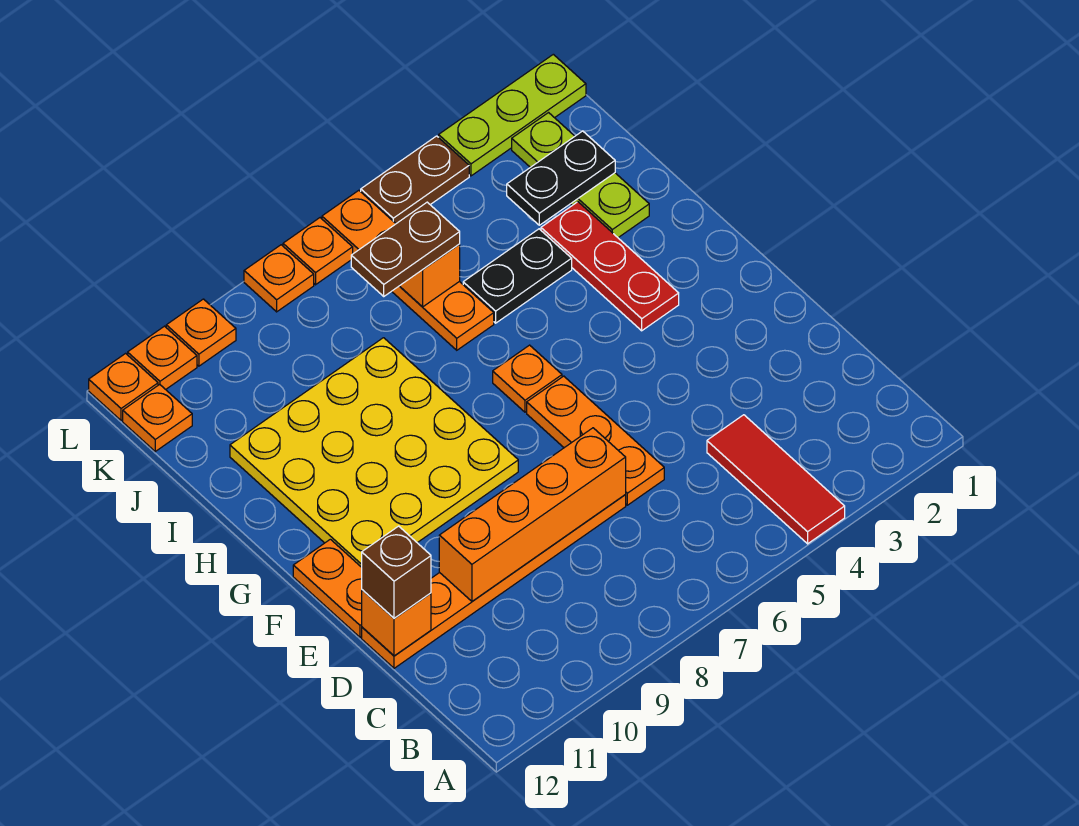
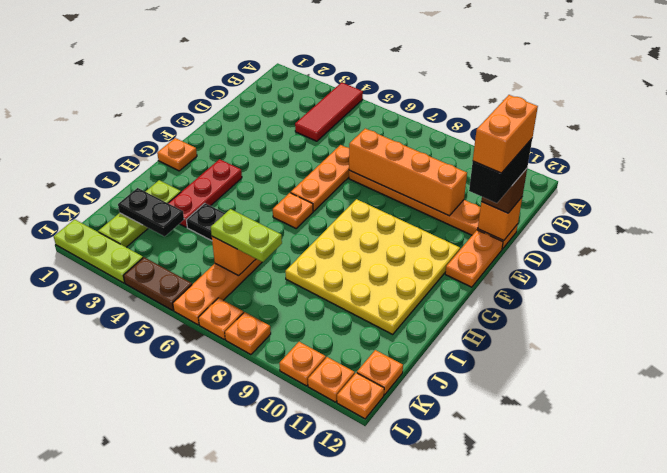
none -> black brick D12:E12 level 4
none -> orange brick D12:E12 level 5
none -> orange plate G1 level 1
brown plate J6:J7 level 3 -> lime plate J6:J7 level 3

